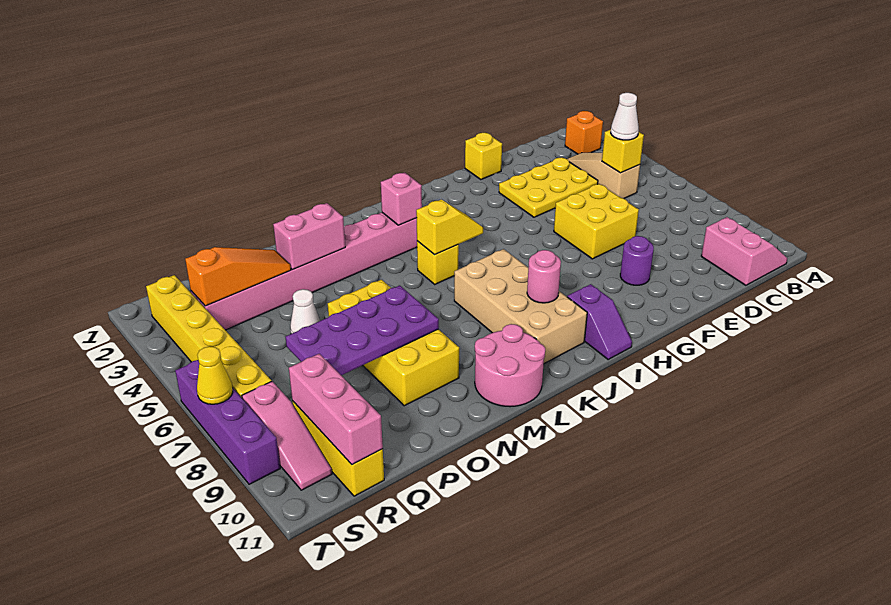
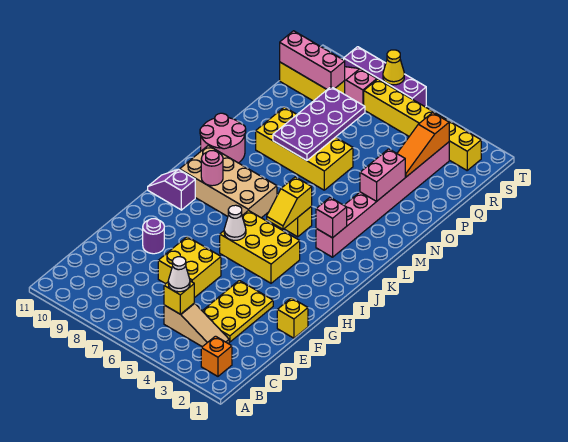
pink slope B10:C11 level 1 top C -> none
none -> yellow brick H4:I6 level 1
white cone P5 level 1 -> white cone H6 level 2

